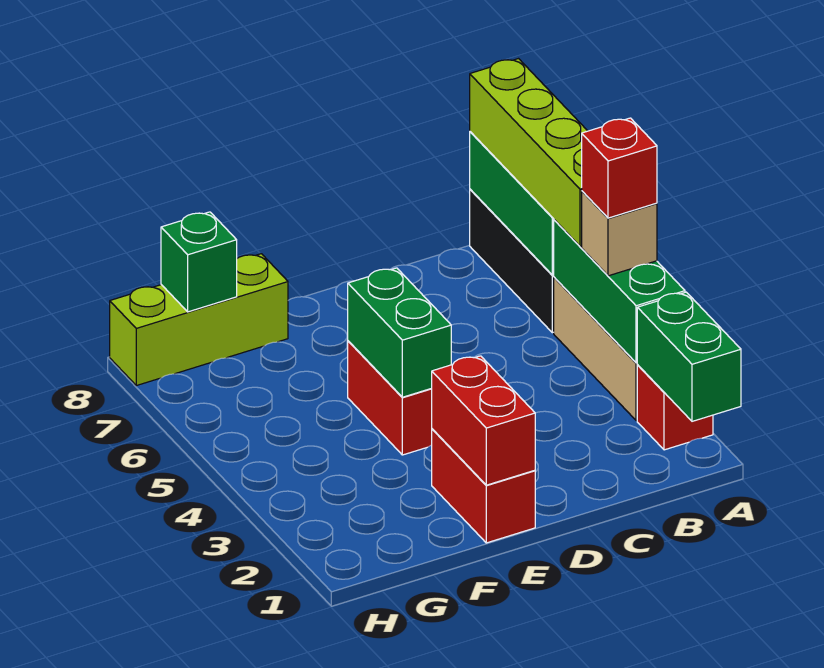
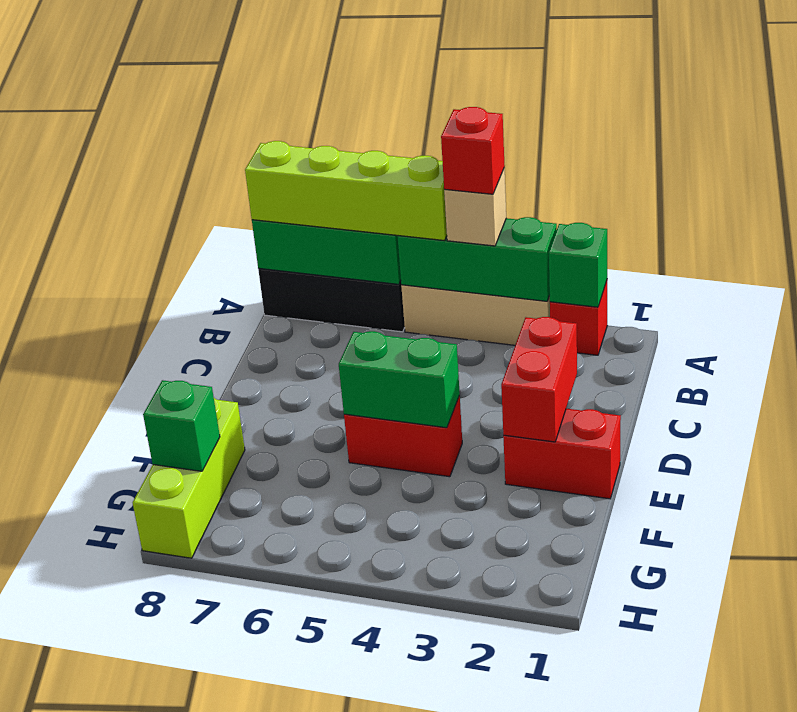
green brick A1:A2 level 2 -> green brick A2 level 2
red brick E1:E2 level 2 -> red brick D2:E2 level 2

